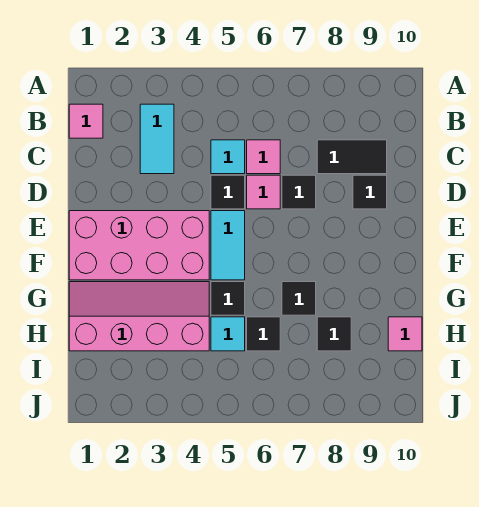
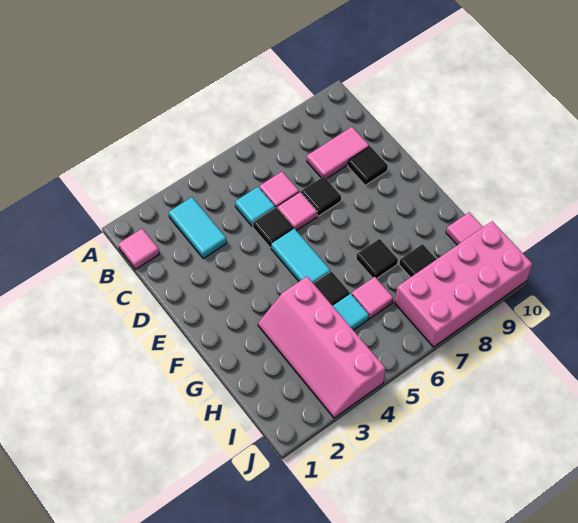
black tile C8:C9 level 1 -> pink tile C8:C9 level 1
pink brick E1:F4 level 1 -> pink brick I7:J10 level 1
pink slope G1:H4 level 1 top H -> pink slope G3:J4 level 1 top 4
black tile H6 level 1 -> pink tile H6 level 1

